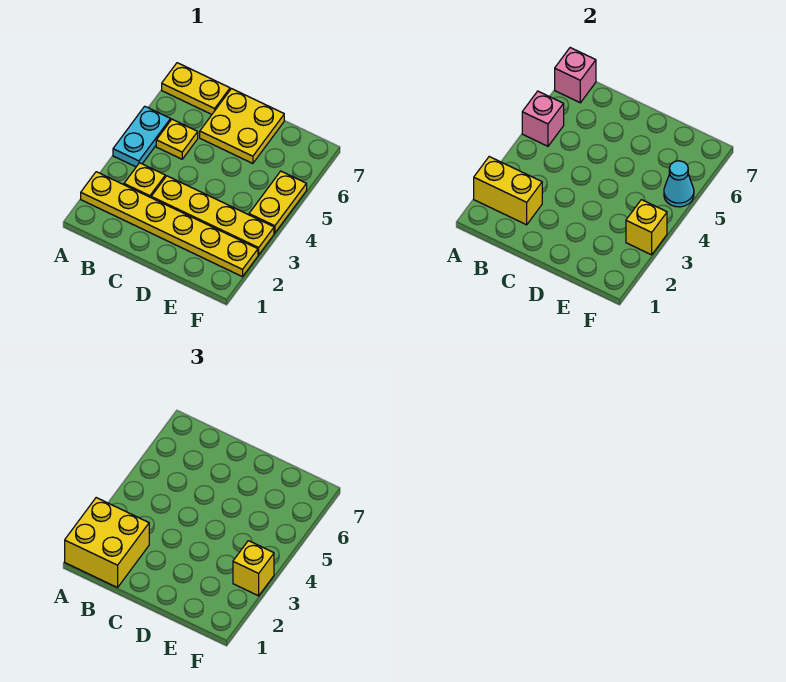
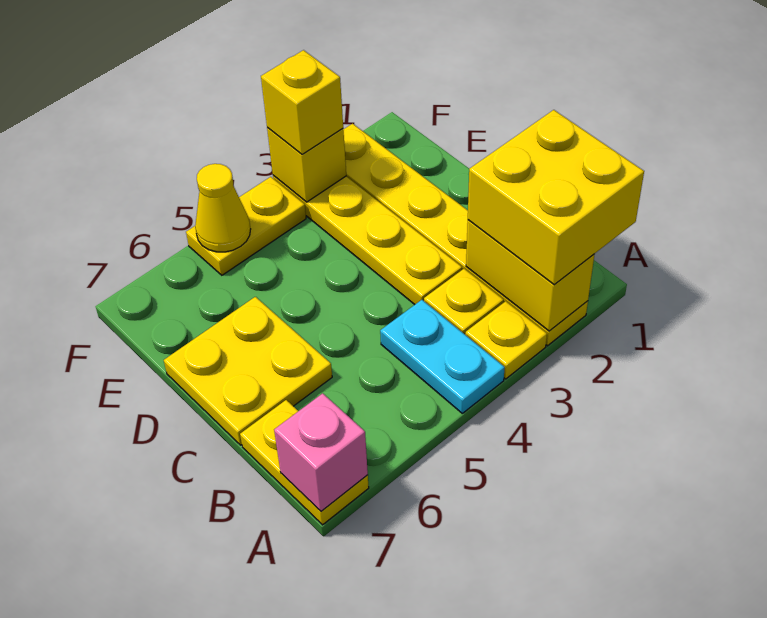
cyan plate A4:A5 level 1 -> cyan plate A4:B4 level 1
pink brick A5 level 2 -> none
yellow plate B5 level 1 -> yellow plate A3 level 1
cyan cone F5 level 2 -> yellow cone F5 level 2

